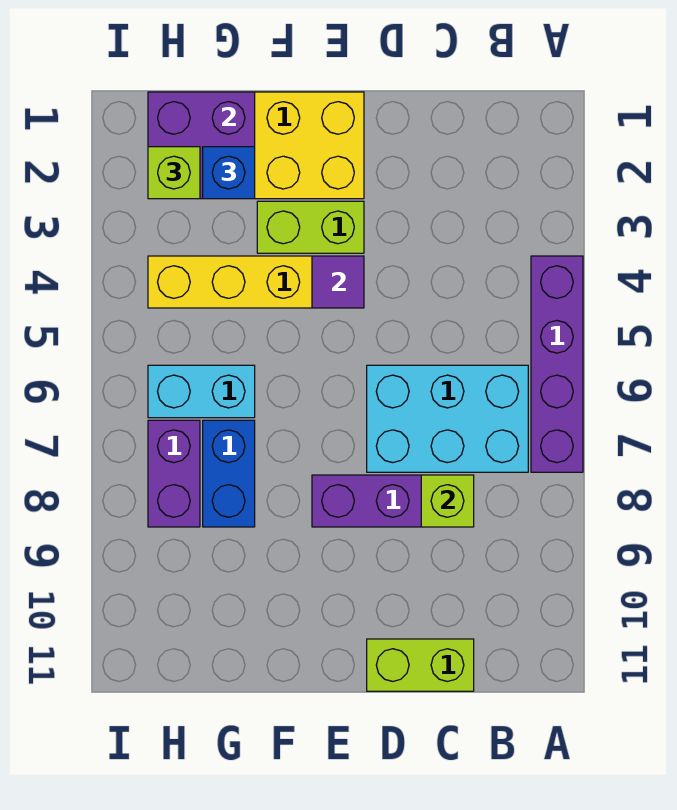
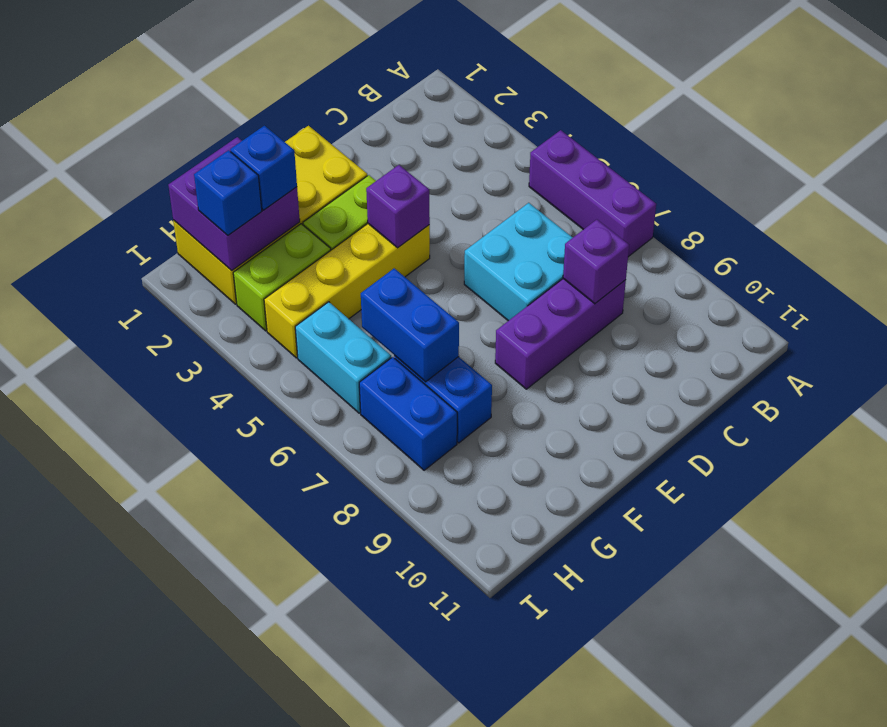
purple brick A4:A7 level 1 -> purple brick A5:A7 level 1
cyan brick B6:D7 level 1 -> cyan brick C6:D7 level 1
lime brick C8 level 2 -> purple brick C8 level 2
lime brick C11:D11 level 1 -> lime brick G3:H3 level 1
purple tile E4 level 2 -> purple brick E4 level 2
cyan brick G6:H6 level 1 -> cyan brick H5:H6 level 1
none -> blue brick G6:G7 level 2
lime brick H2 level 3 -> blue brick H2 level 3
purple brick H7:H8 level 1 -> blue brick H7:H8 level 1

